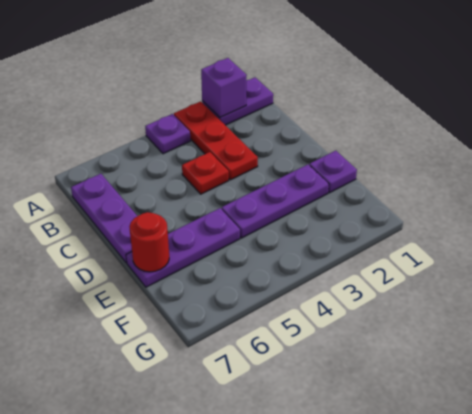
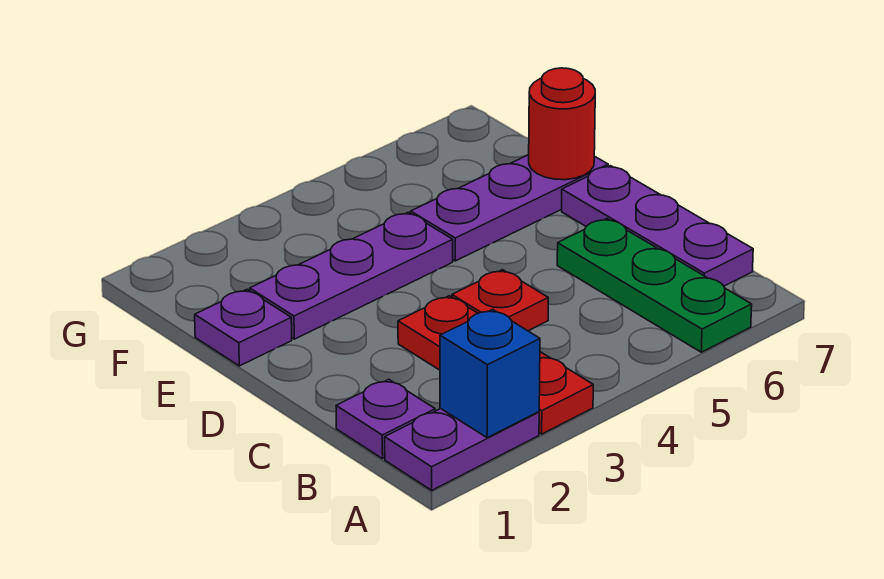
purple brick A2 level 2 -> blue brick A2 level 2
purple plate A4 level 1 -> purple plate B1 level 1
none -> green plate A6:C6 level 1

